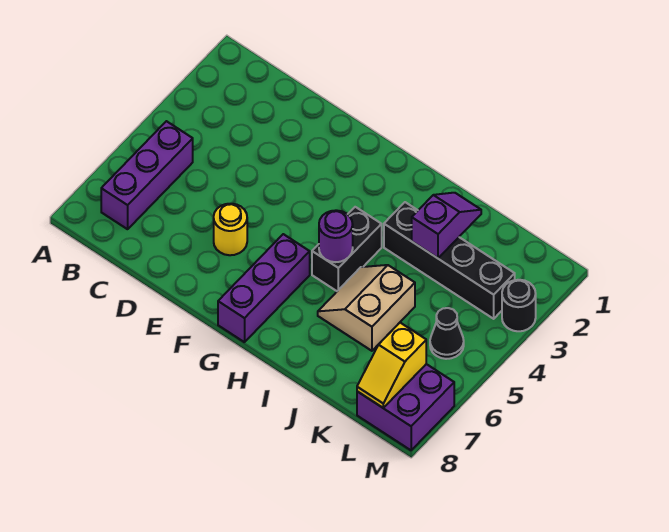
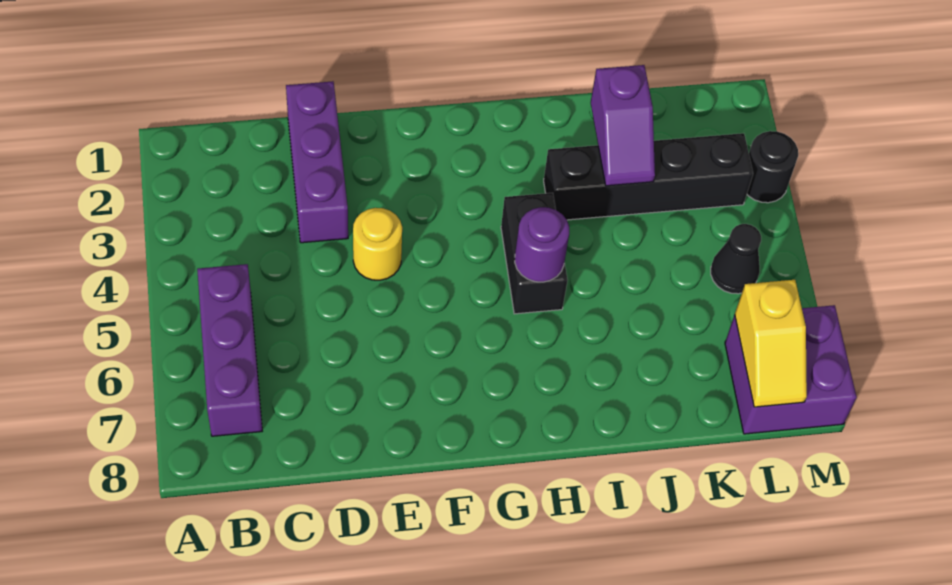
yellow round brick E6 level 1 -> yellow round brick E4 level 1
purple brick G6:G8 level 1 -> purple brick D1:D3 level 1
tan slope I5:J6 level 1 top J -> none
purple slope J2:J3 level 2 top 3 -> purple slope J2:J3 level 2 top 2

